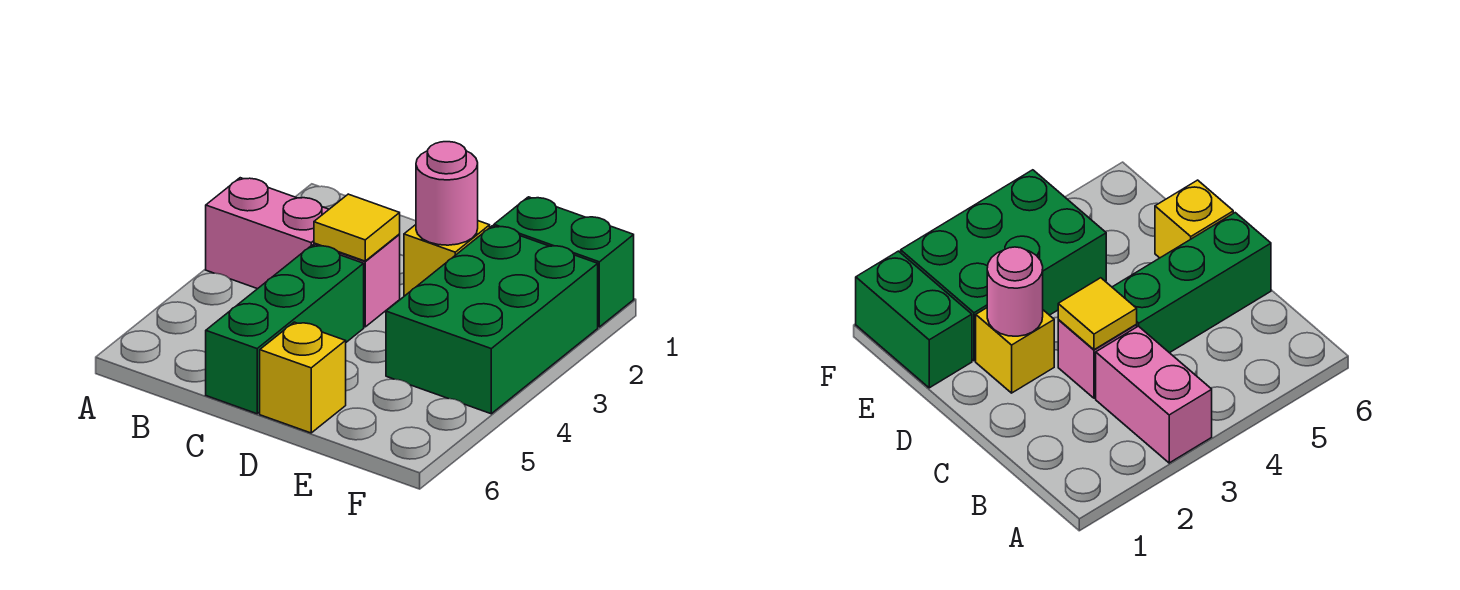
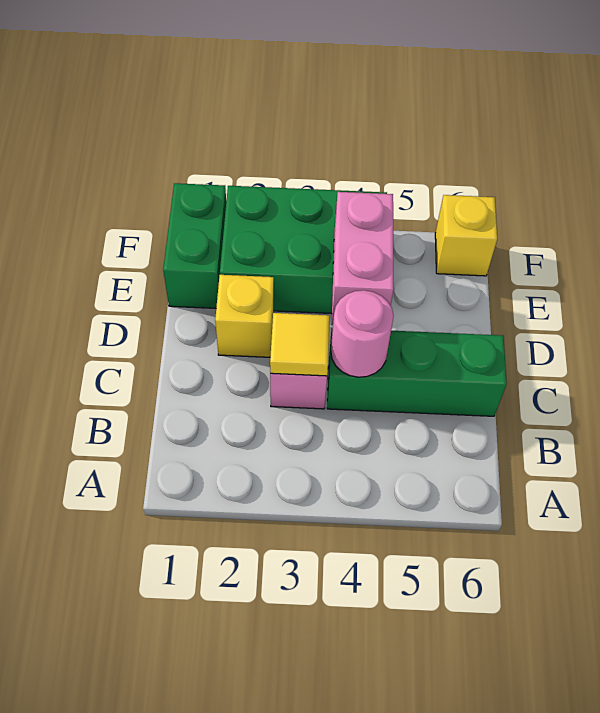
pink brick A3:B3 level 1 -> pink brick D4:E4 level 2
pink round brick D2 level 2 -> pink round brick C4 level 2
yellow brick D6 level 1 -> yellow brick F6 level 1

